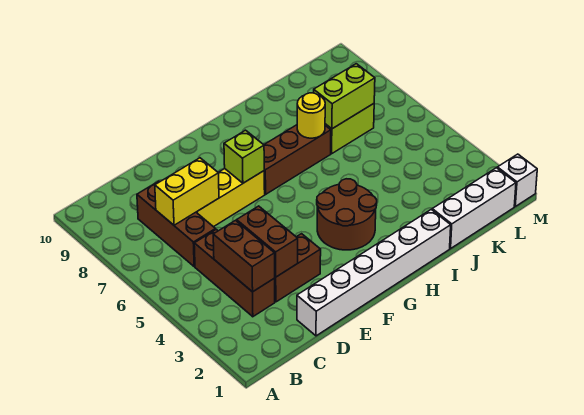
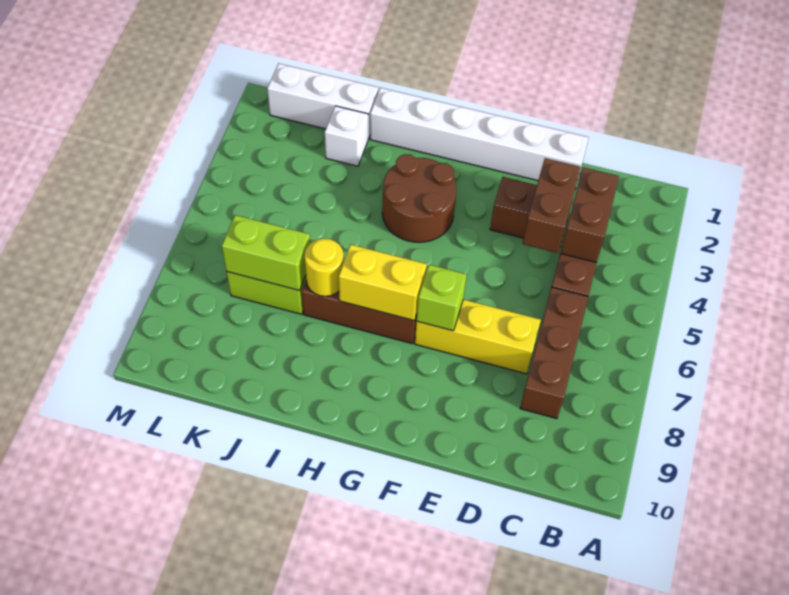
yellow brick C7:D7 level 2 -> yellow brick G7:H7 level 2
white brick M1 level 1 -> white brick J2 level 1

